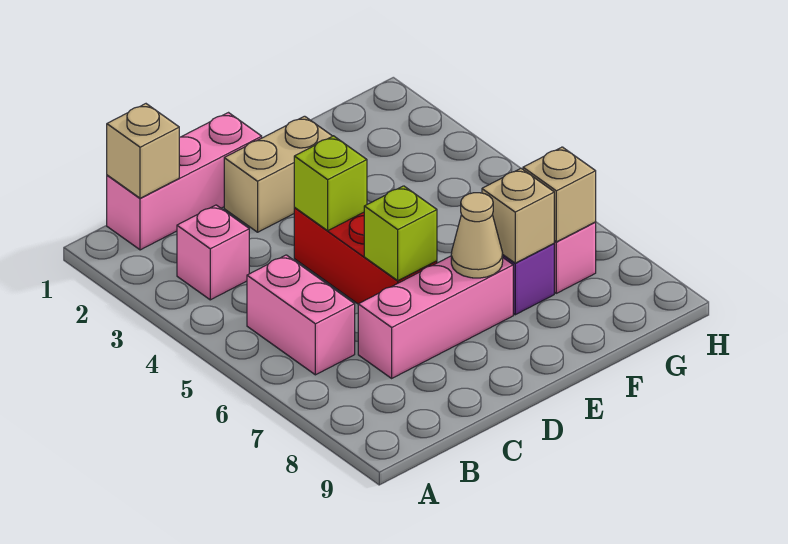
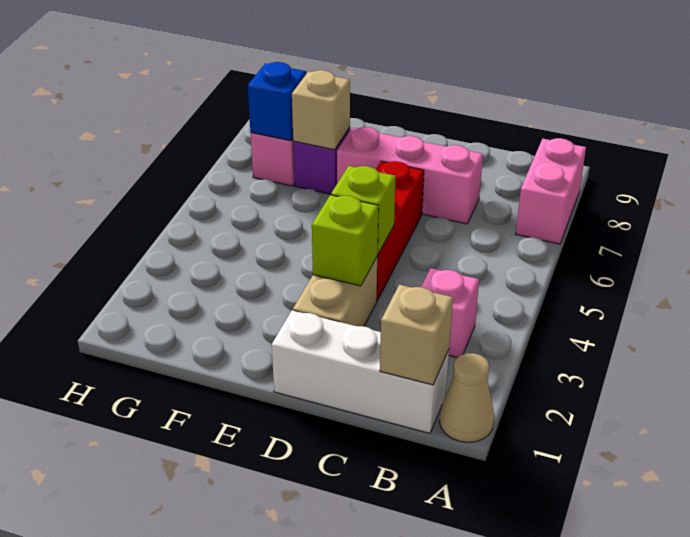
pink brick B1:D1 level 1 -> white brick B1:D1 level 1
pink brick B5:B6 level 1 -> pink brick A7:A8 level 1
tan brick D2:E2 level 1 -> tan brick D2:D3 level 1
lime brick D6 level 2 -> lime brick D3 level 2
tan cone E7 level 2 -> tan cone A1 level 1
tan brick G7 level 2 -> blue brick G7 level 2

